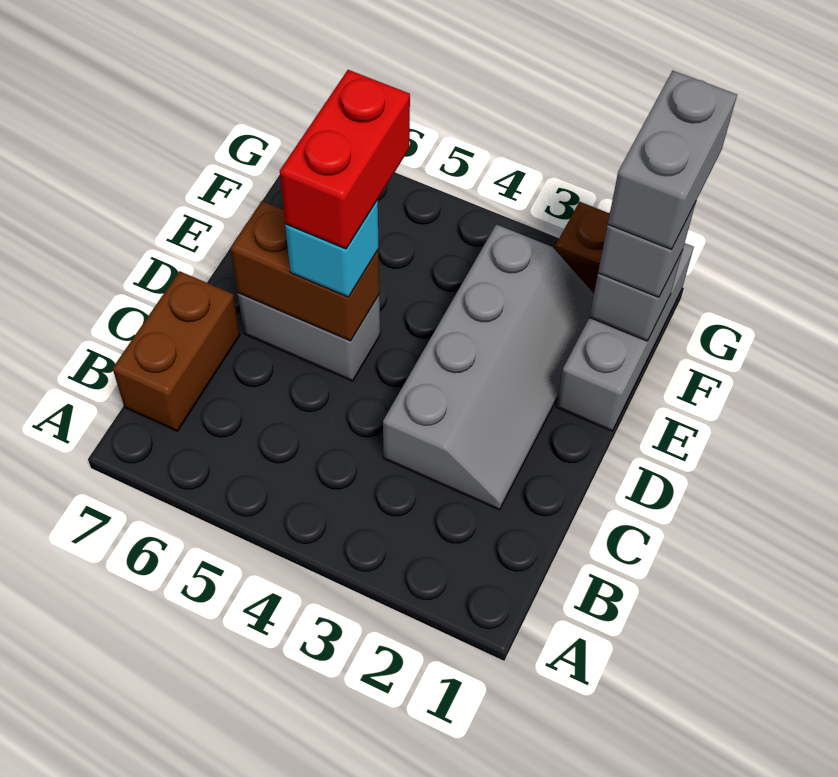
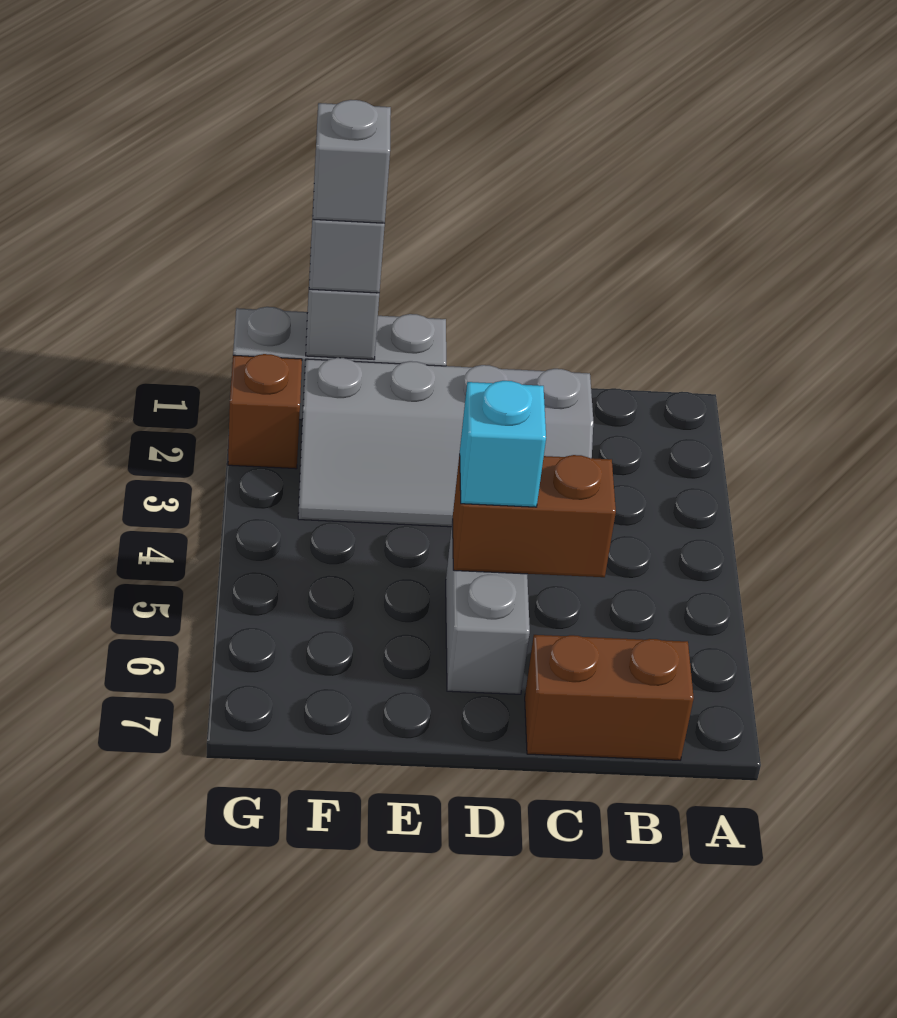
grey slope C2:F3 level 1 top 3 -> grey slope C2:F3 level 1 top 2
brown brick D5:D6 level 2 -> brown brick C5:D5 level 2
red brick D5:E5 level 4 -> none
grey brick F1:G1 level 4 -> grey brick F1 level 4

